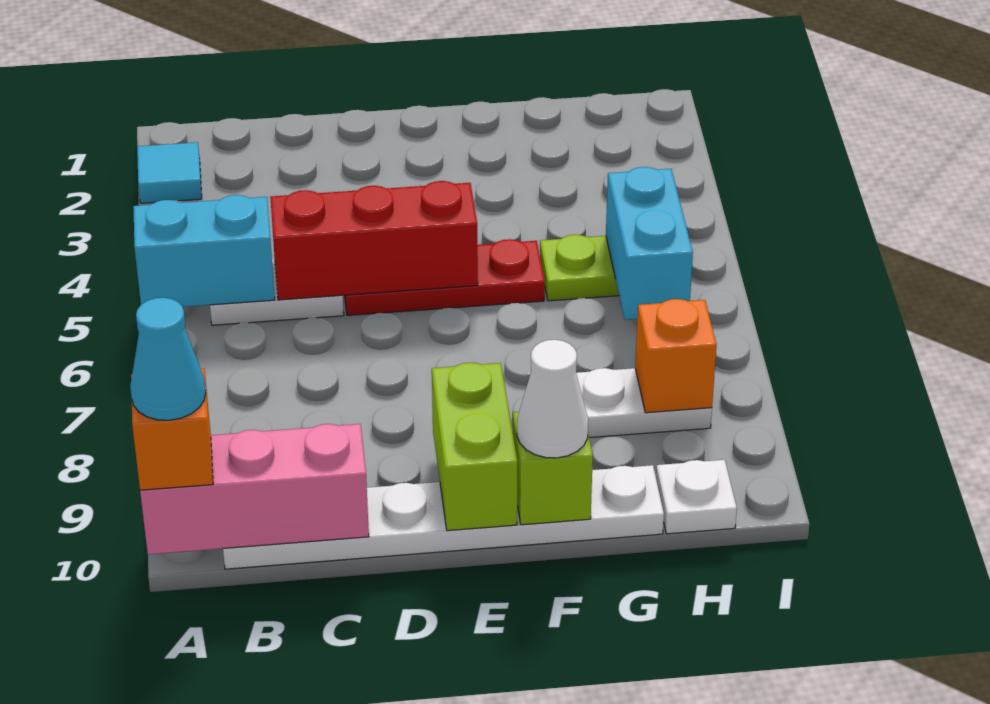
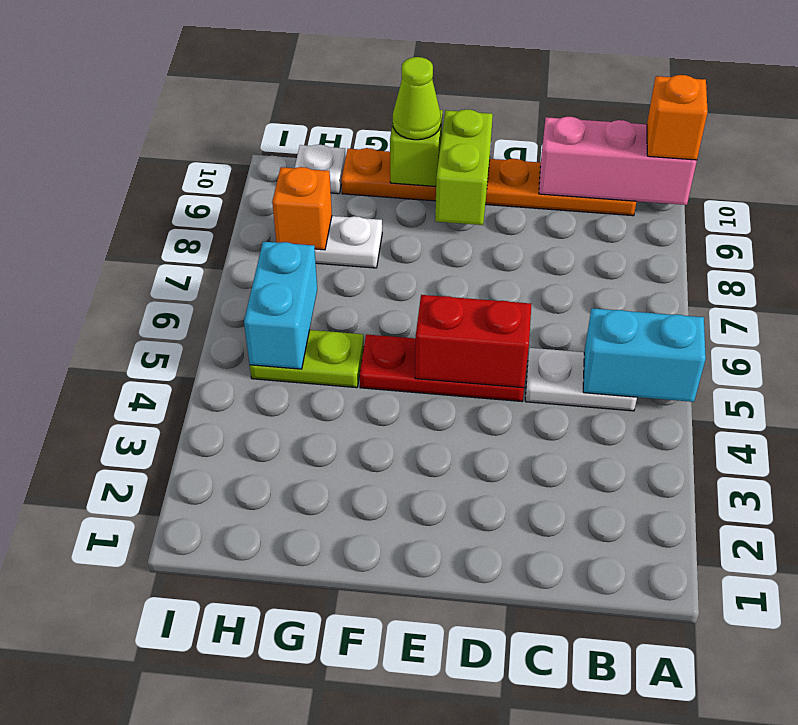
cyan tile A2 level 1 -> none
cyan cone A10 level 4 -> none
white plate B10:G10 level 1 -> orange plate B10:G10 level 1
red brick C5:E5 level 2 -> red brick D5:E5 level 2
white cone F10 level 3 -> lime cone F10 level 3

